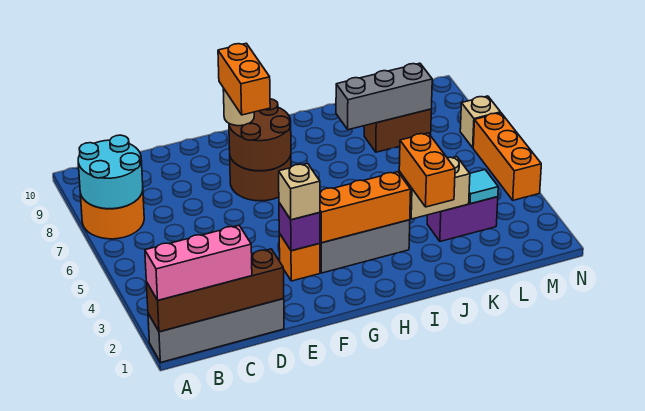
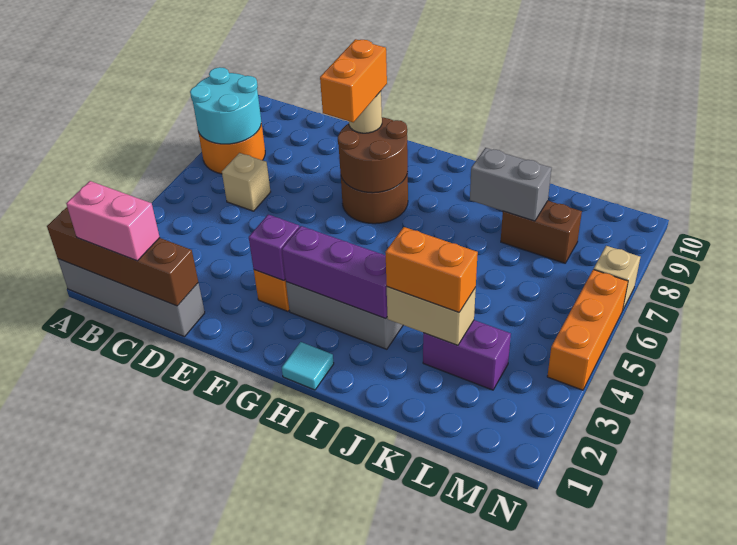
pink brick A1:C1 level 3 -> pink brick B1:C1 level 3
tan brick F3 level 3 -> tan brick C6 level 1
orange brick G3:I3 level 2 -> purple brick G3:I3 level 2
orange brick J2:J3 level 3 -> orange brick J3:K3 level 3
grey brick J8:L8 level 2 -> grey brick J8:K8 level 2
cyan tile L3 level 2 -> cyan tile H1 level 1

